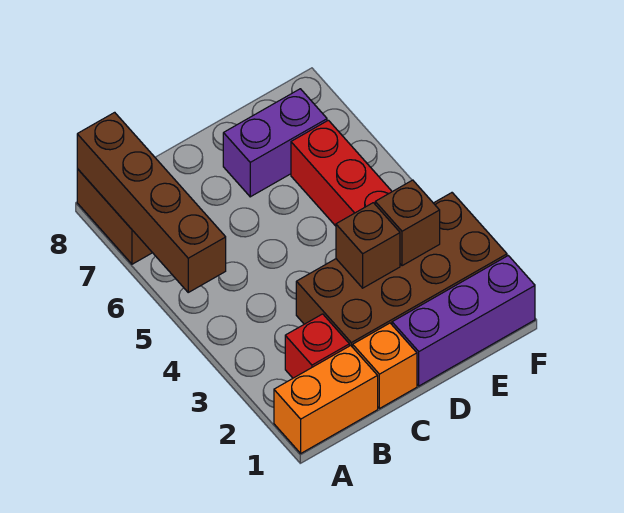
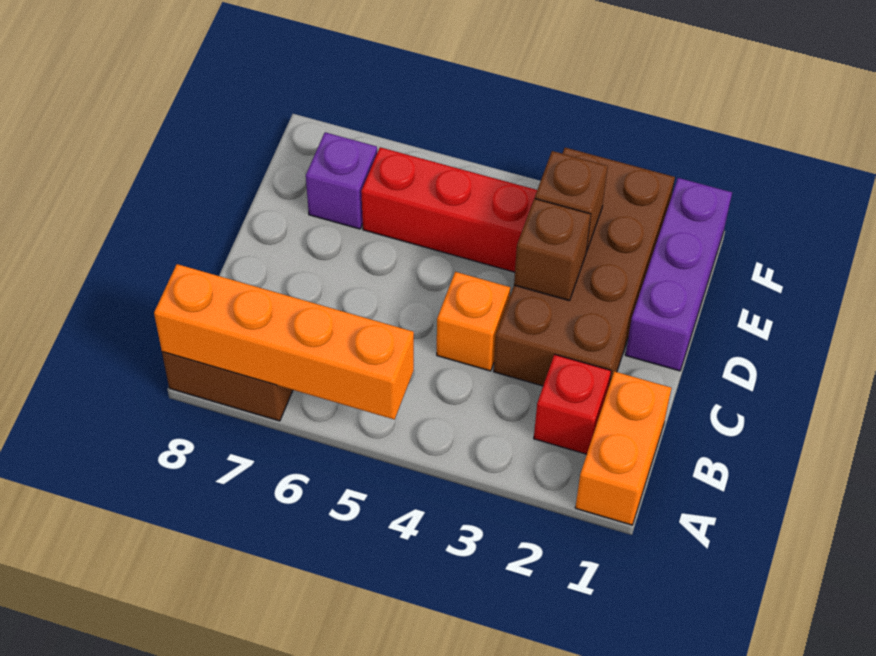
brown brick A5:A8 level 2 -> orange brick A5:A8 level 2
orange brick C1 level 1 -> orange brick C4 level 1
purple brick D7:E7 level 1 -> purple brick E7 level 1

